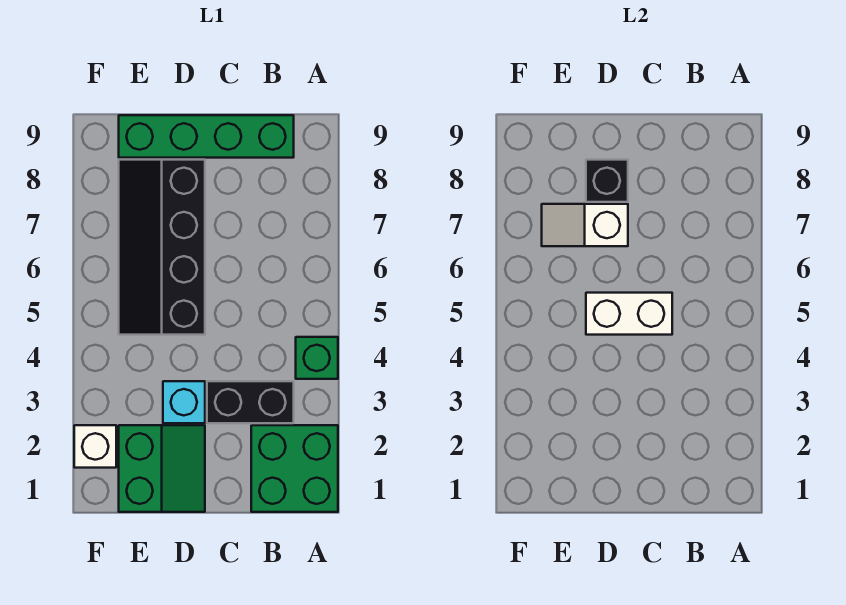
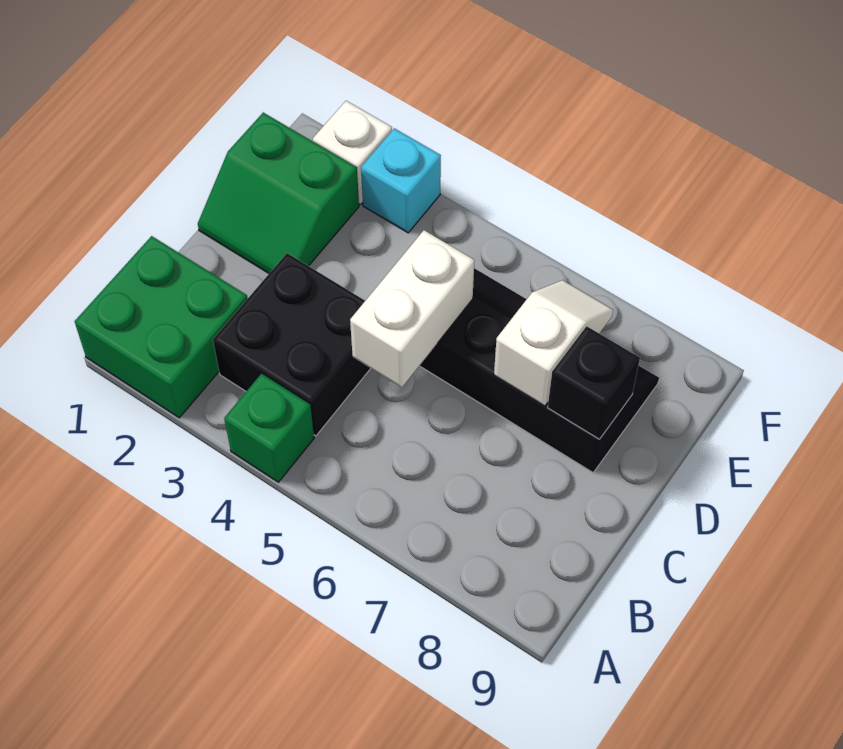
black brick B3:C3 level 1 -> black brick B3:C4 level 1
green brick B9:E9 level 1 -> none
cyan brick D3 level 1 -> cyan brick F3 level 1

